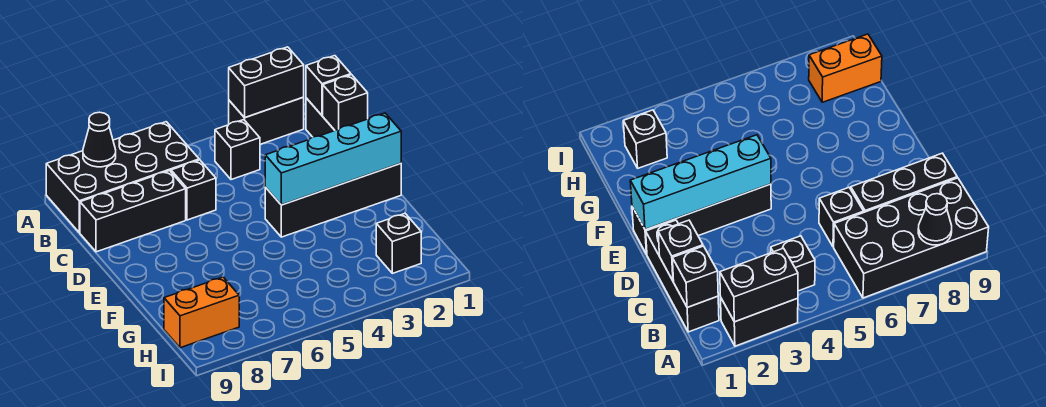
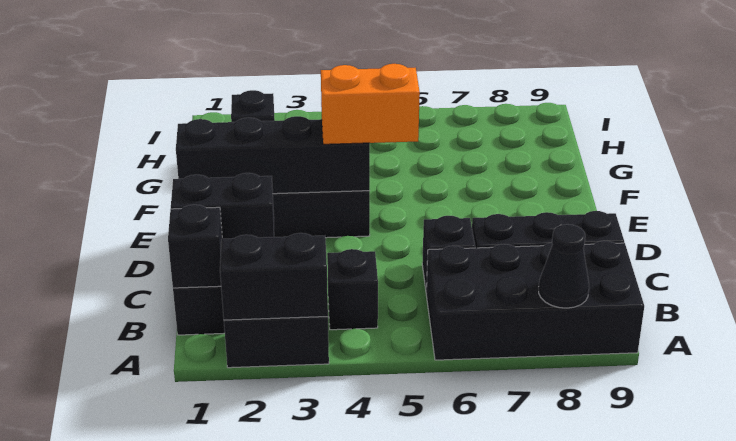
black brick C1 level 2 -> black brick C1:C2 level 2
cyan brick E1:E4 level 2 -> black brick E1:E4 level 2
orange brick H8:H9 level 1 -> orange brick E4:E5 level 3

